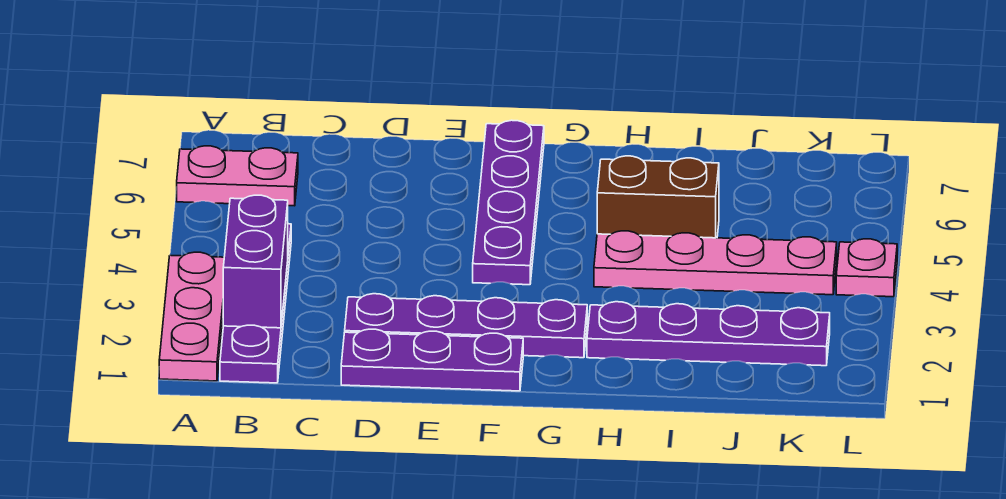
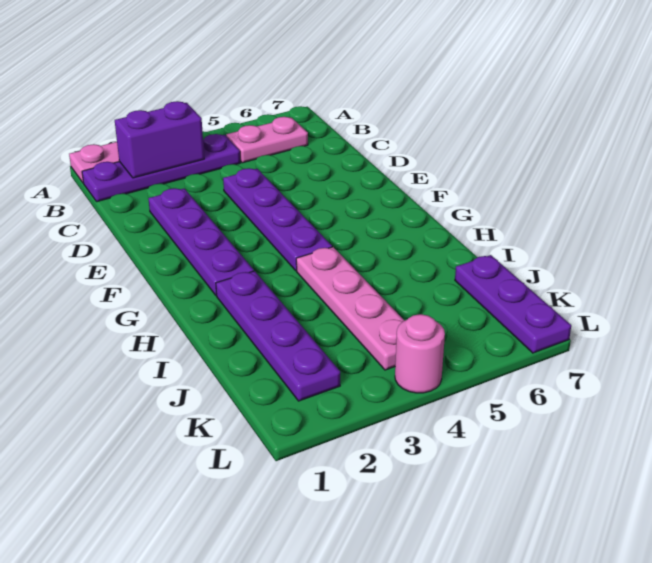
pink plate A6:B6 level 1 -> pink plate B5:B6 level 1
purple plate D1:F1 level 1 -> purple plate J7:L7 level 1
purple plate F4:F7 level 1 -> purple plate D4:G4 level 1
brown brick H5:I5 level 1 -> none
pink plate L4 level 1 -> pink round brick L4 level 1

